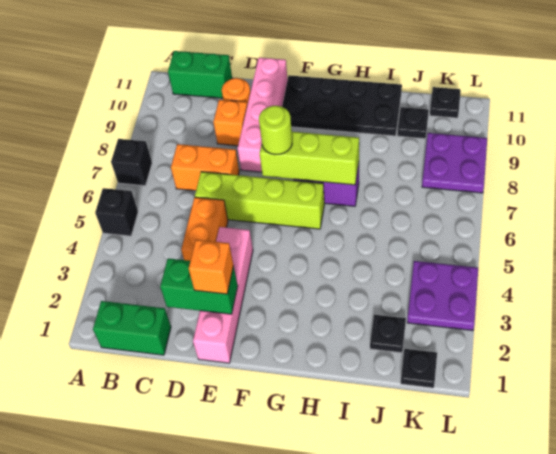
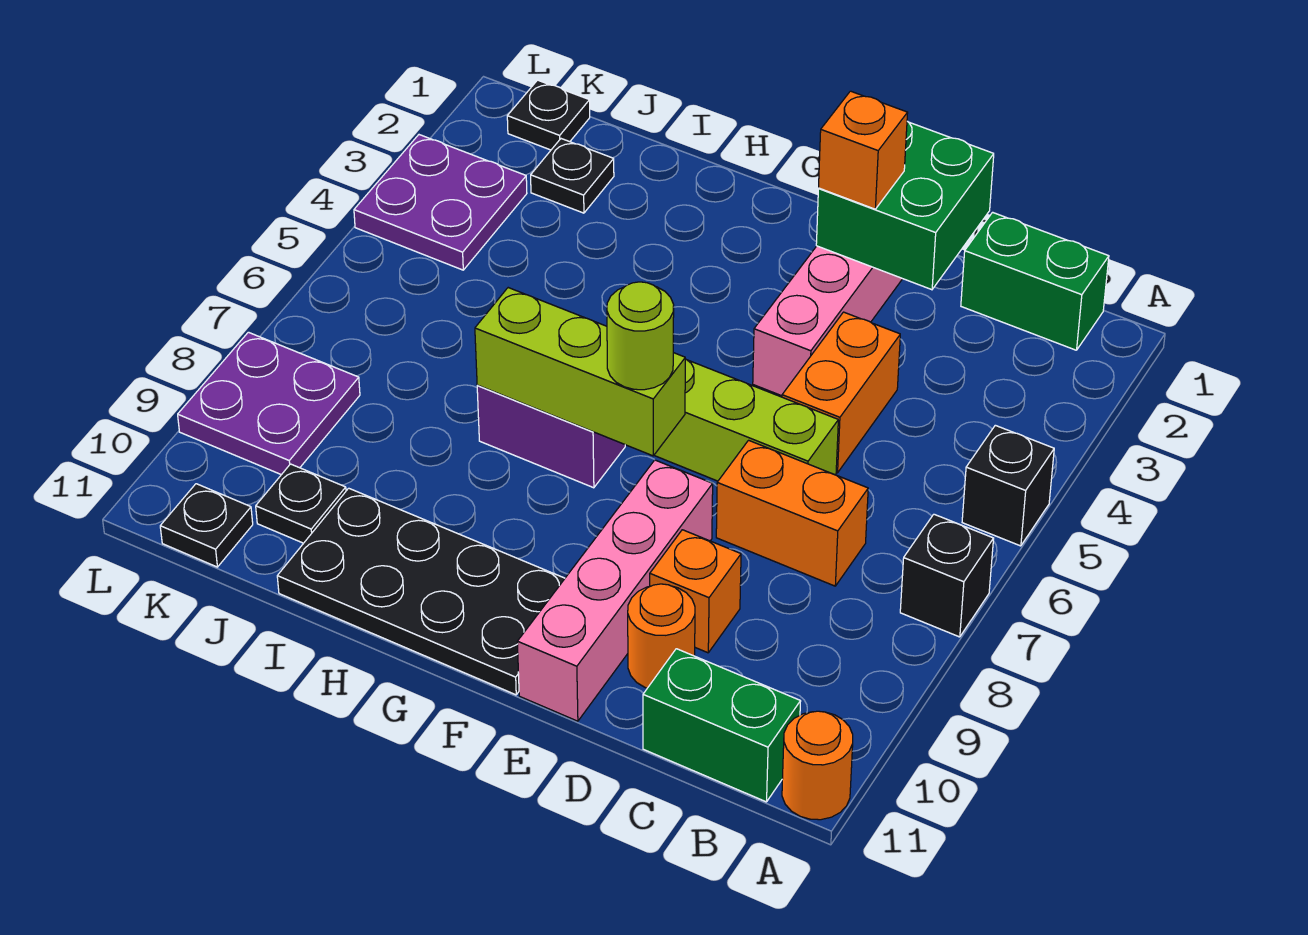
none -> orange round brick A11 level 1
green brick D2:E2 level 2 -> green brick D1:E2 level 2

